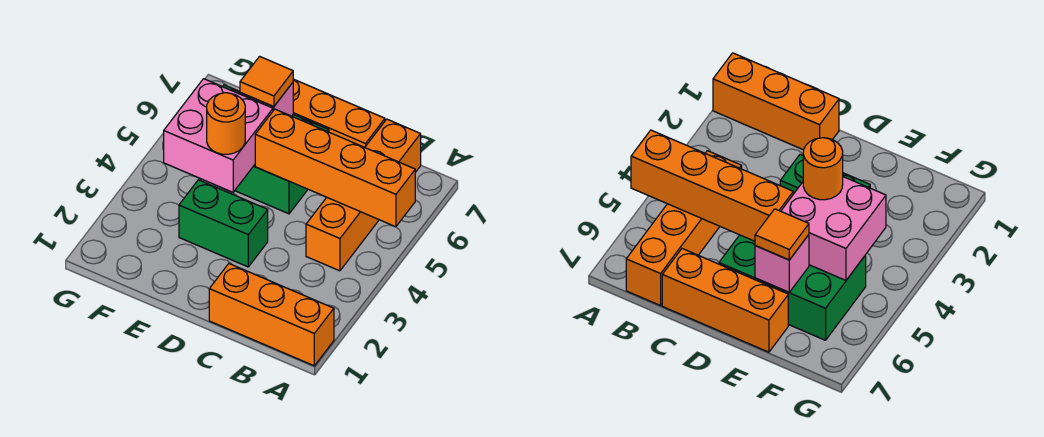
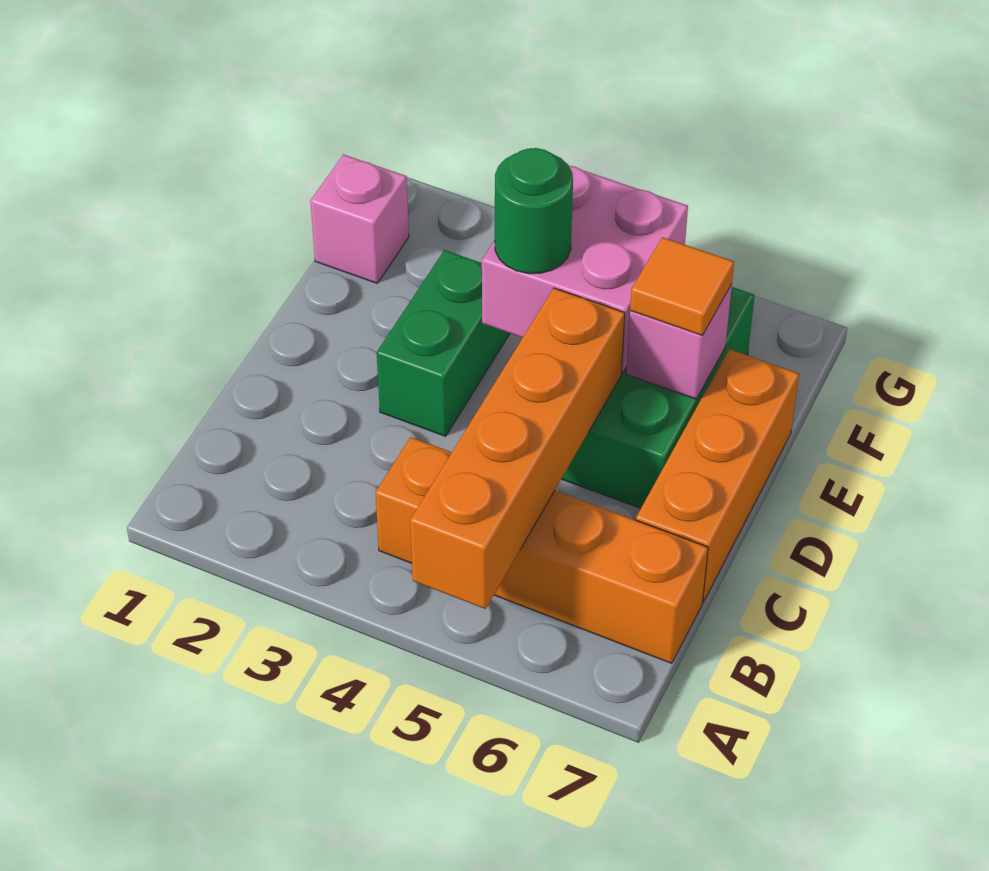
orange brick A1:C1 level 1 -> none
orange round brick E4 level 3 -> green round brick E4 level 3
none -> pink brick F1 level 1

